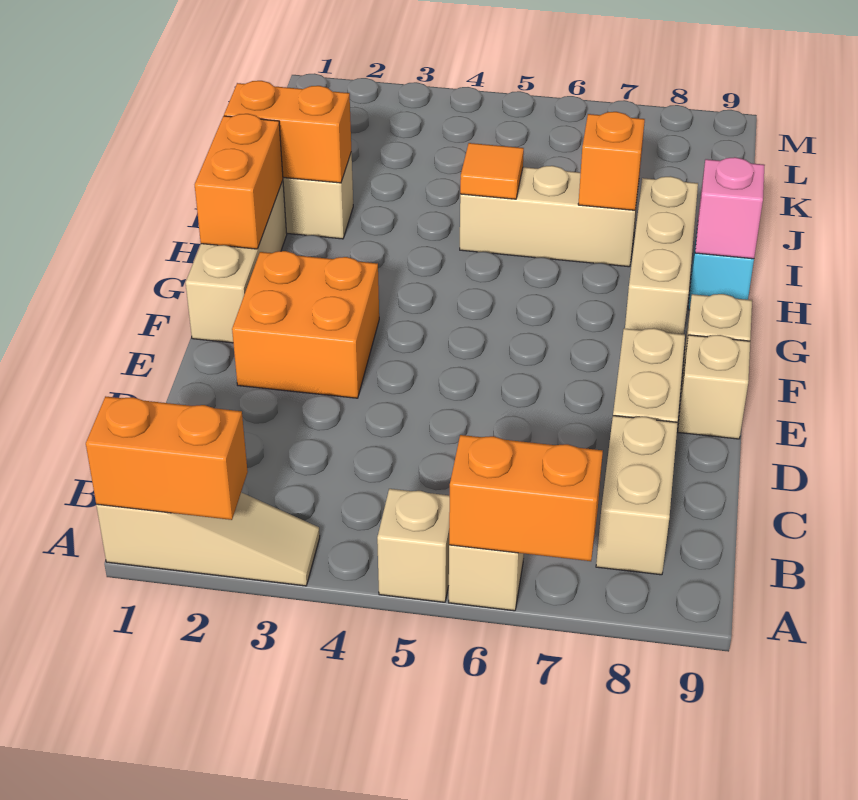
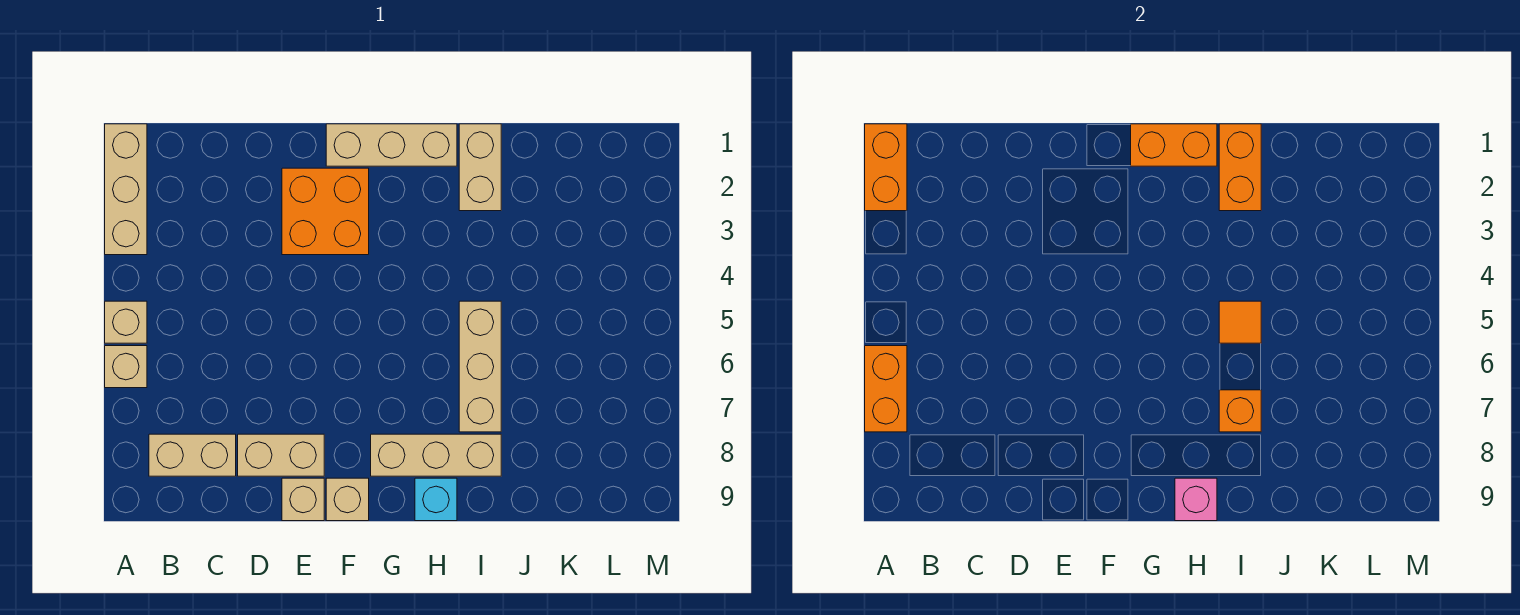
tan slope A1:A3 level 1 top 1 -> tan brick A1:A3 level 1

